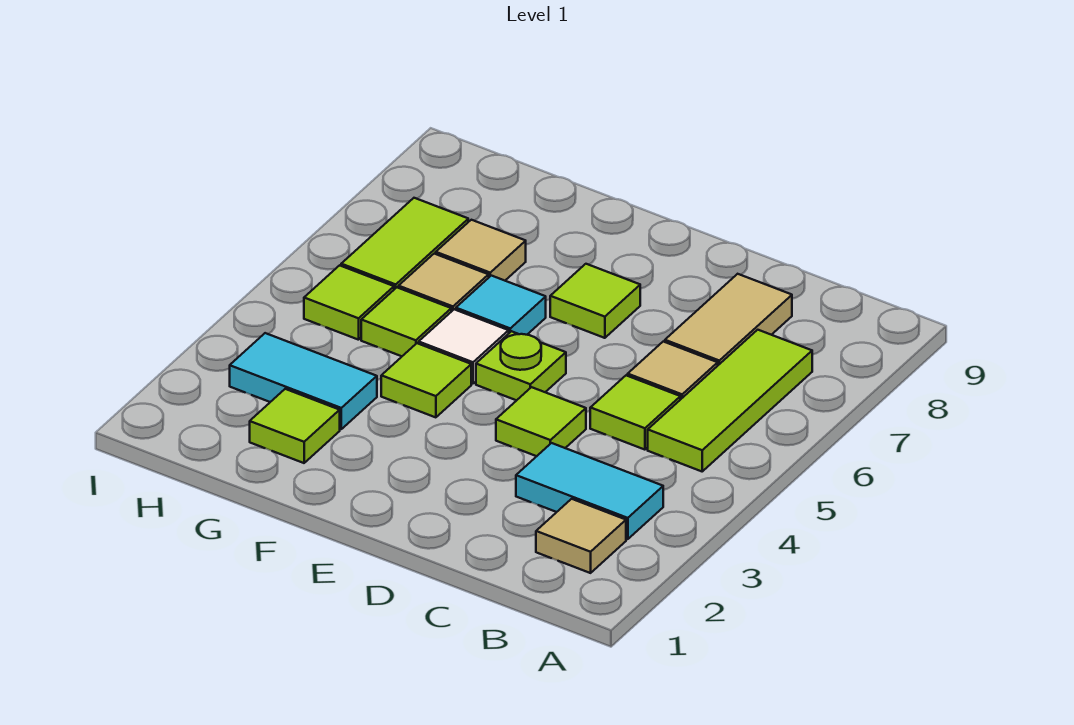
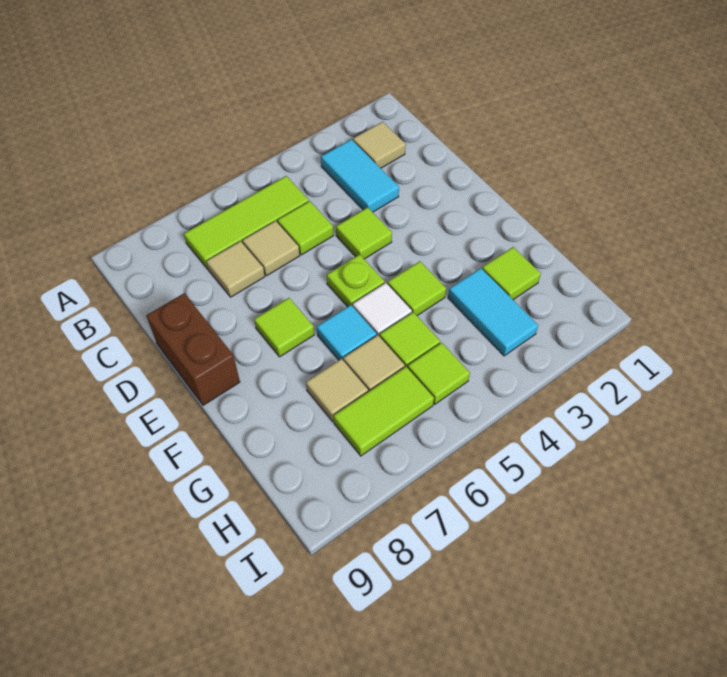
tan tile C7:C8 level 1 -> tan tile C7 level 1
none -> brown brick D9:E9 level 1

